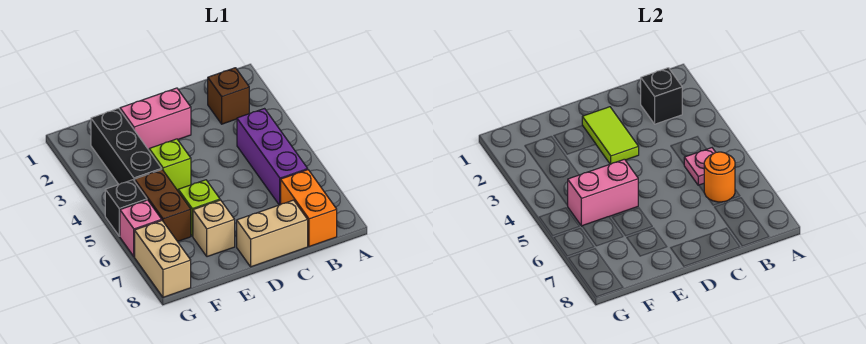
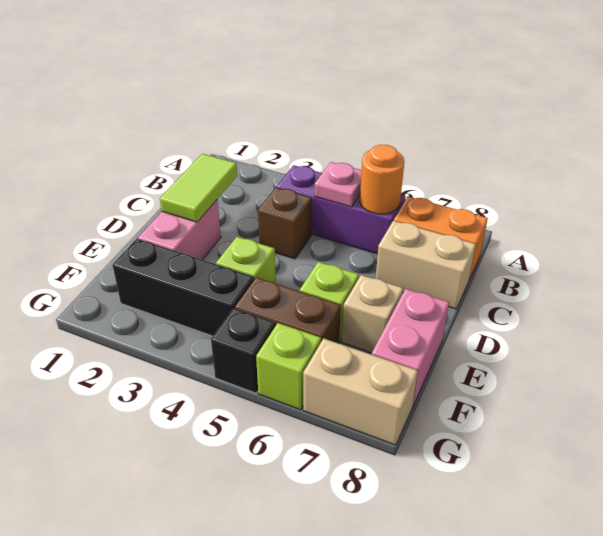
brown brick B2 level 1 -> brown brick C4 level 1
black brick B2 level 2 -> none
tan brick C8:D8 level 1 -> tan brick C7:C8 level 1
lime tile D2:D3 level 2 -> lime tile C2:D2 level 2
pink brick E5:F5 level 2 -> pink brick E8:F8 level 1
pink brick G6 level 1 -> lime brick G6 level 1

